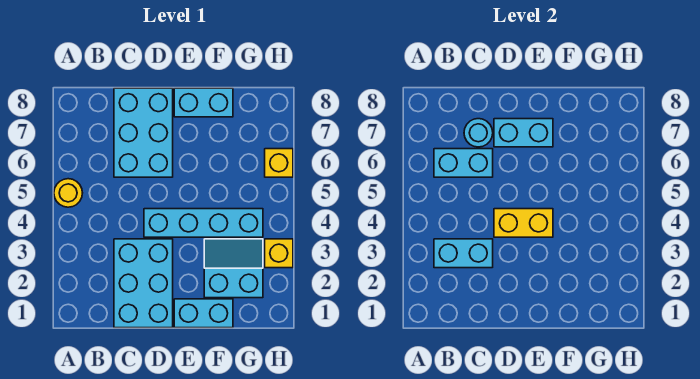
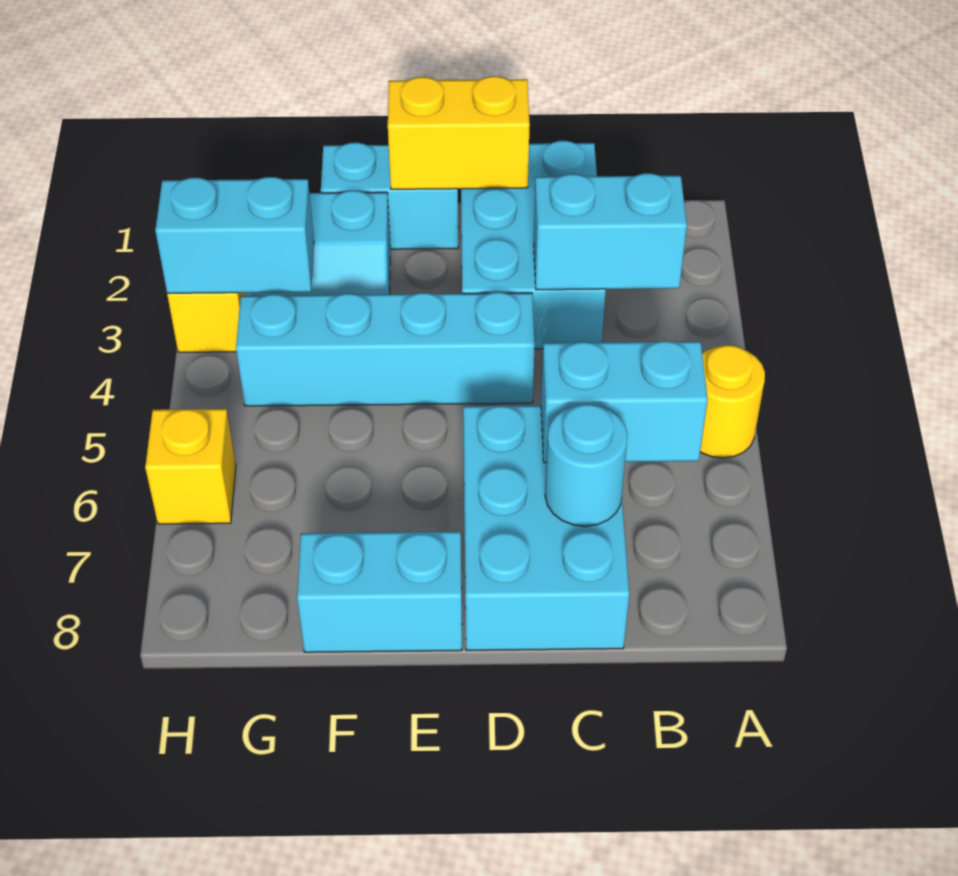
yellow brick D4:E4 level 2 -> yellow brick D1:E1 level 2
cyan brick D7:E7 level 2 -> cyan brick G3:H3 level 2

